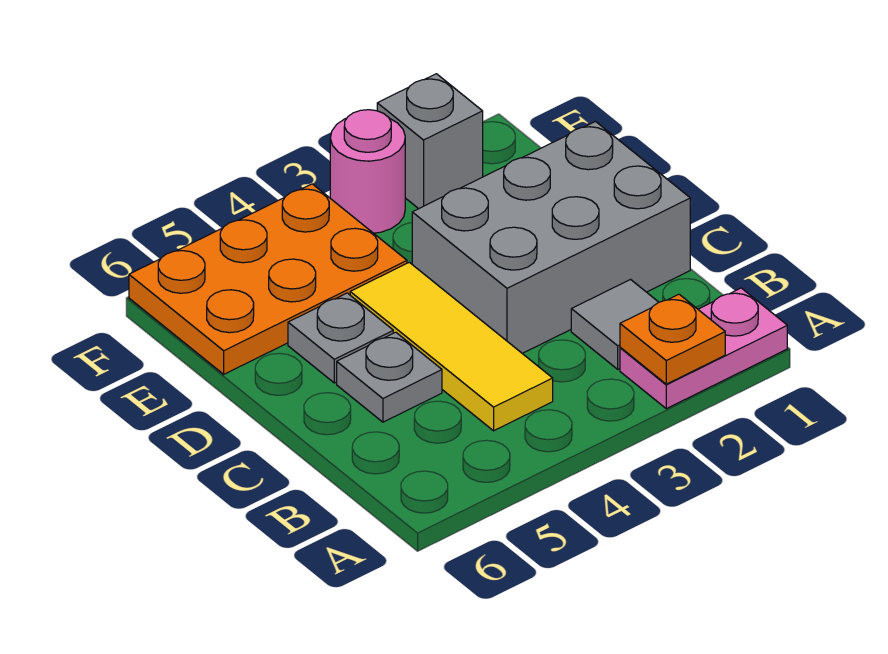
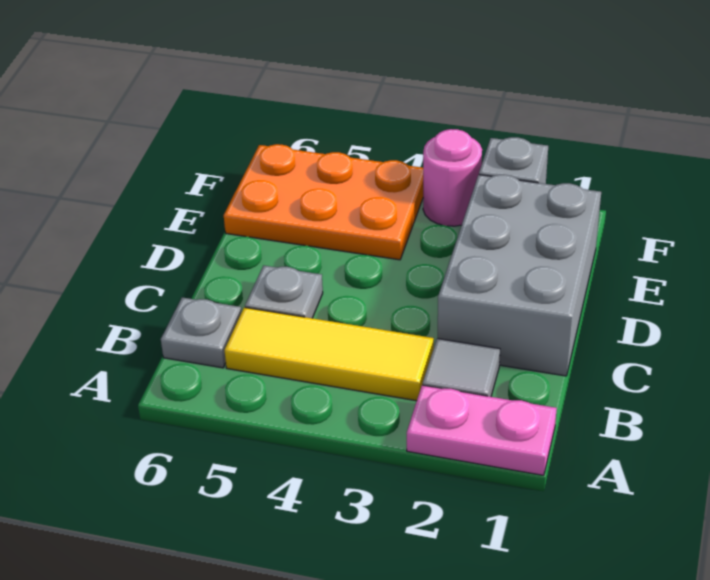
orange plate A2 level 2 -> none
yellow tile B4:D4 level 1 -> yellow tile B3:B5 level 1
grey brick C1:D3 level 1 -> grey brick C1:E2 level 1
grey plate D5 level 1 -> grey plate B6 level 1

